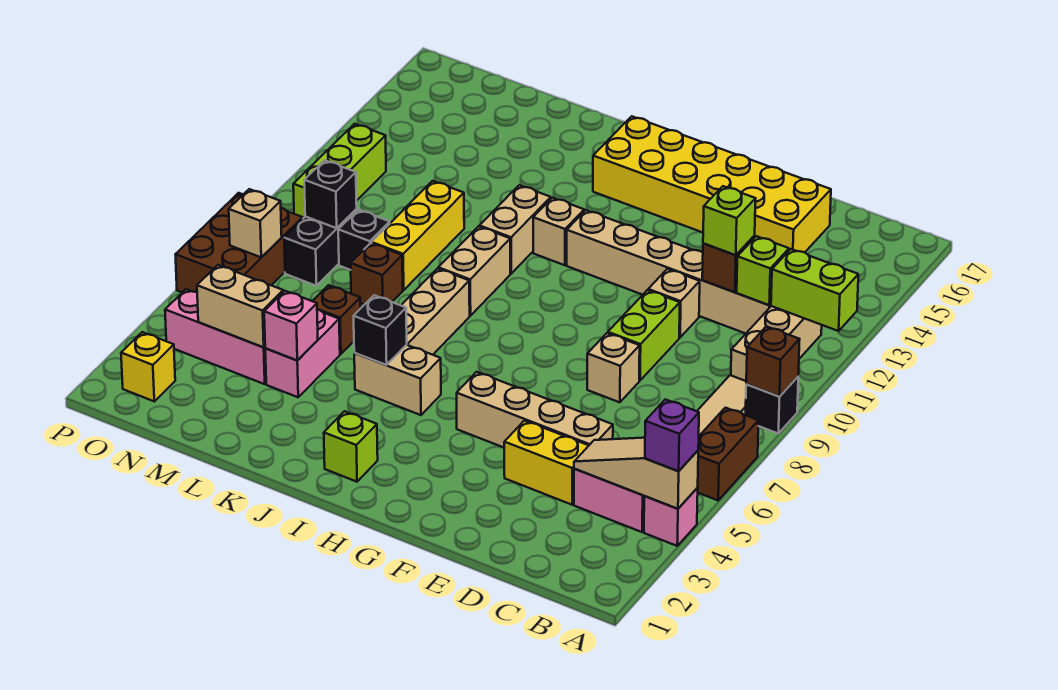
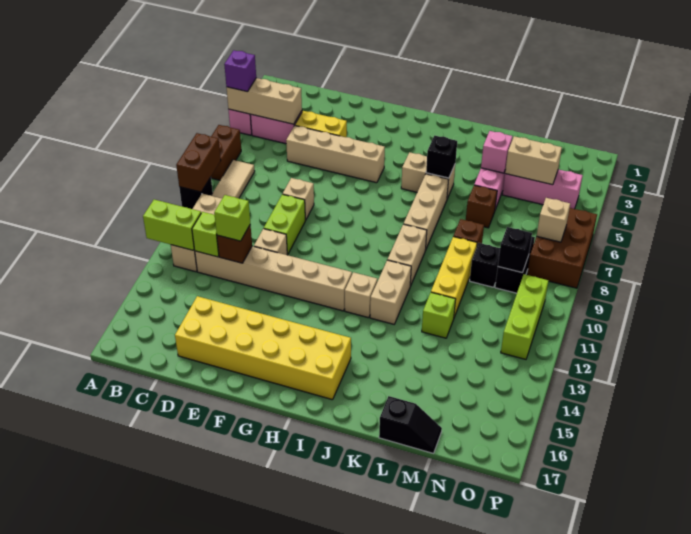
tan slope A4:C4 level 2 top A -> tan brick A4:C4 level 2
brown brick A9 level 2 -> brown brick A8:A9 level 2
lime brick I2 level 1 -> lime brick L12 level 1
none -> black slope L17:M17 level 1 top L
yellow brick O2 level 1 -> none

